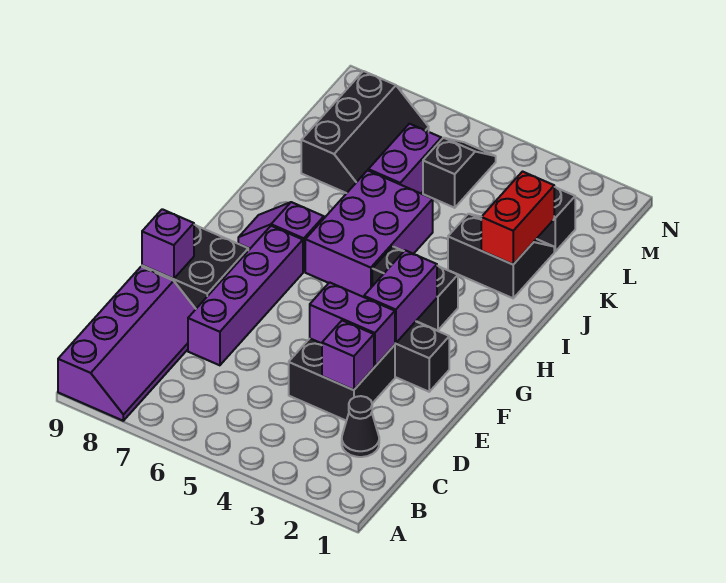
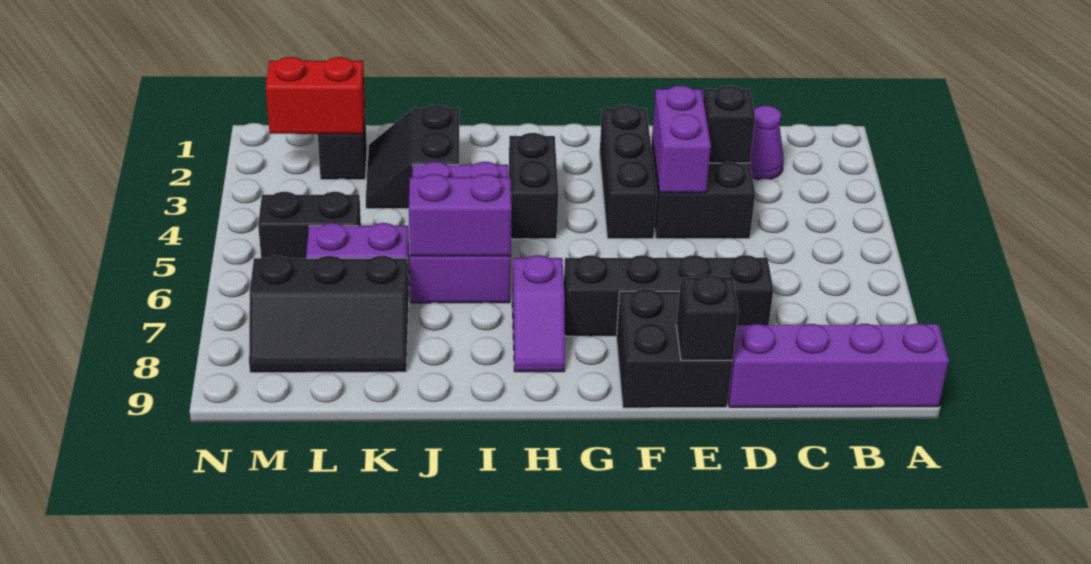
black cone C2 level 1 -> purple cone C2 level 1
purple brick D3 level 2 -> black brick D3 level 2
purple brick D7:G7 level 1 -> black brick D7:G7 level 1
purple brick E9 level 2 -> black brick E9 level 2
purple brick F3:G3 level 2 -> purple brick I6:J6 level 2
purple brick H5:J6 level 1 -> purple brick I4:J6 level 1
red brick J2:K2 level 2 -> red brick L2:M2 level 2
black slope K7:M8 level 1 top 8 -> black slope K7:M8 level 1 top 7
black slope L5:M5 level 1 top L -> black brick L5:M5 level 1

